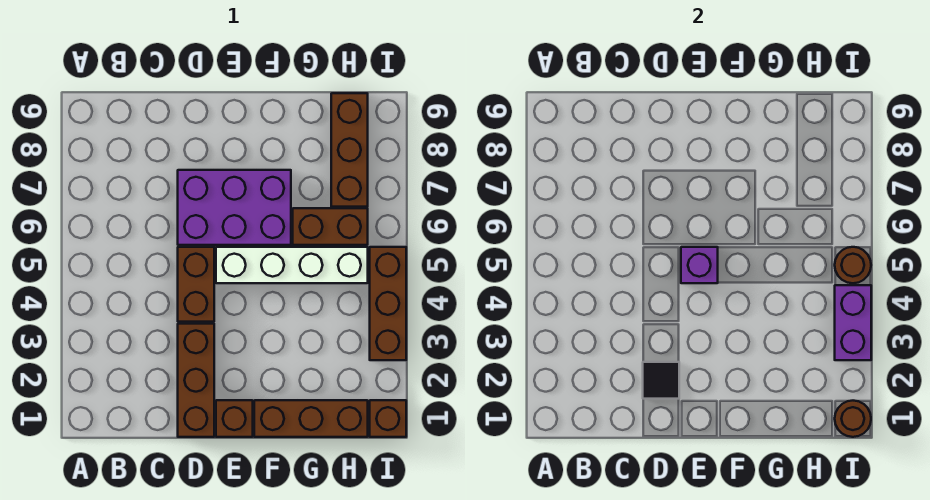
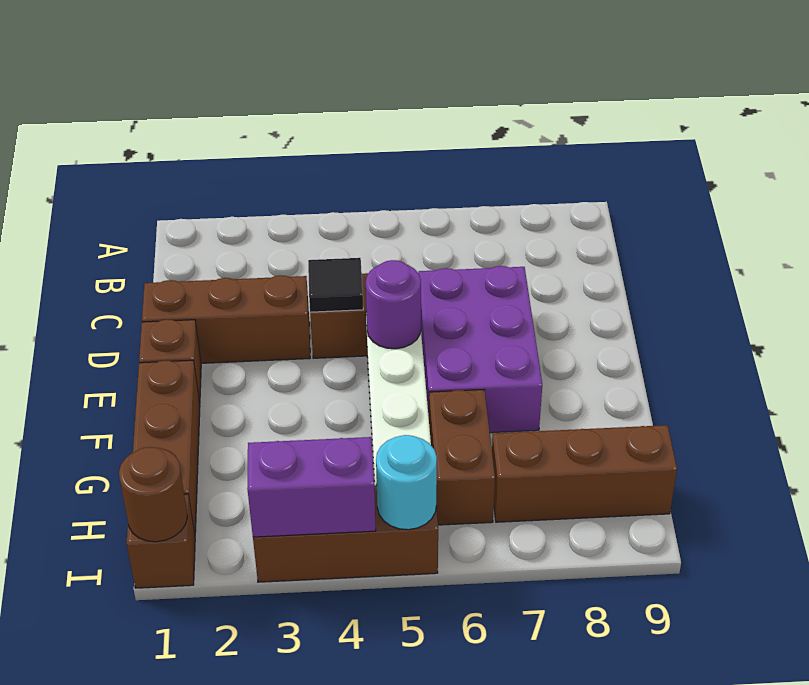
black tile D2 level 2 -> black tile D4 level 2
purple brick E5 level 2 -> purple round brick E5 level 2
brown round brick I5 level 2 -> cyan round brick I5 level 2

